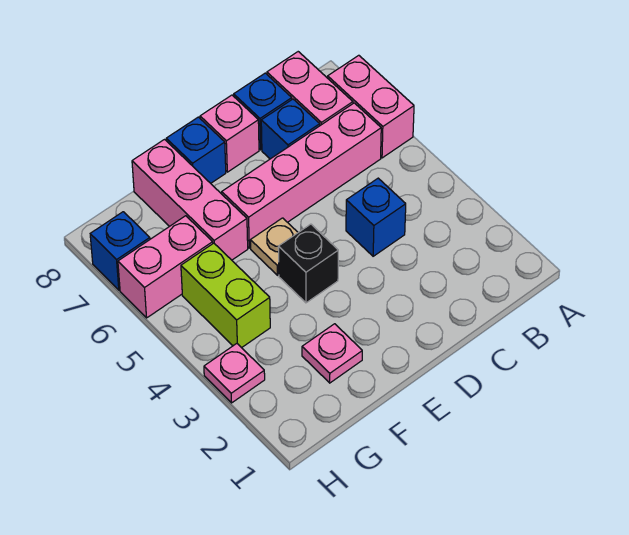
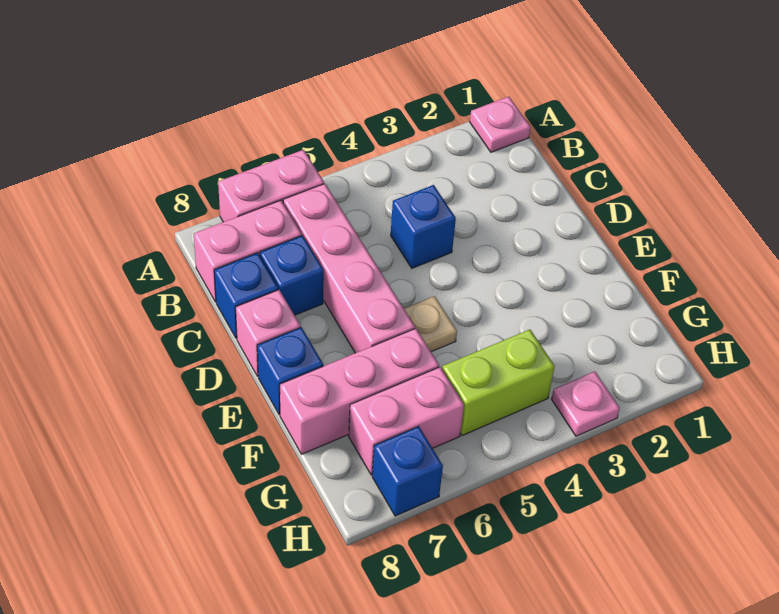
black brick E4 level 1 -> none
pink plate F2 level 1 -> pink plate A1 level 1
pink brick G6:H6 level 1 -> pink brick G6:G7 level 1

